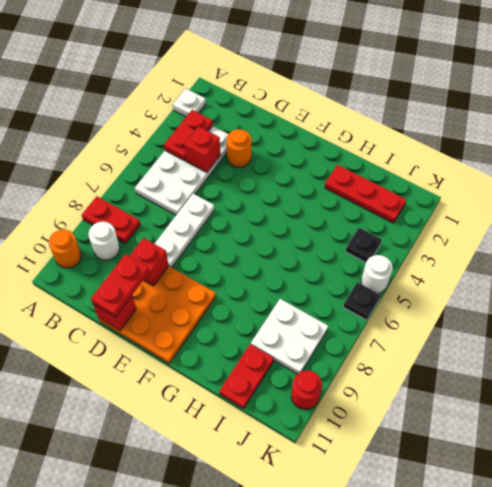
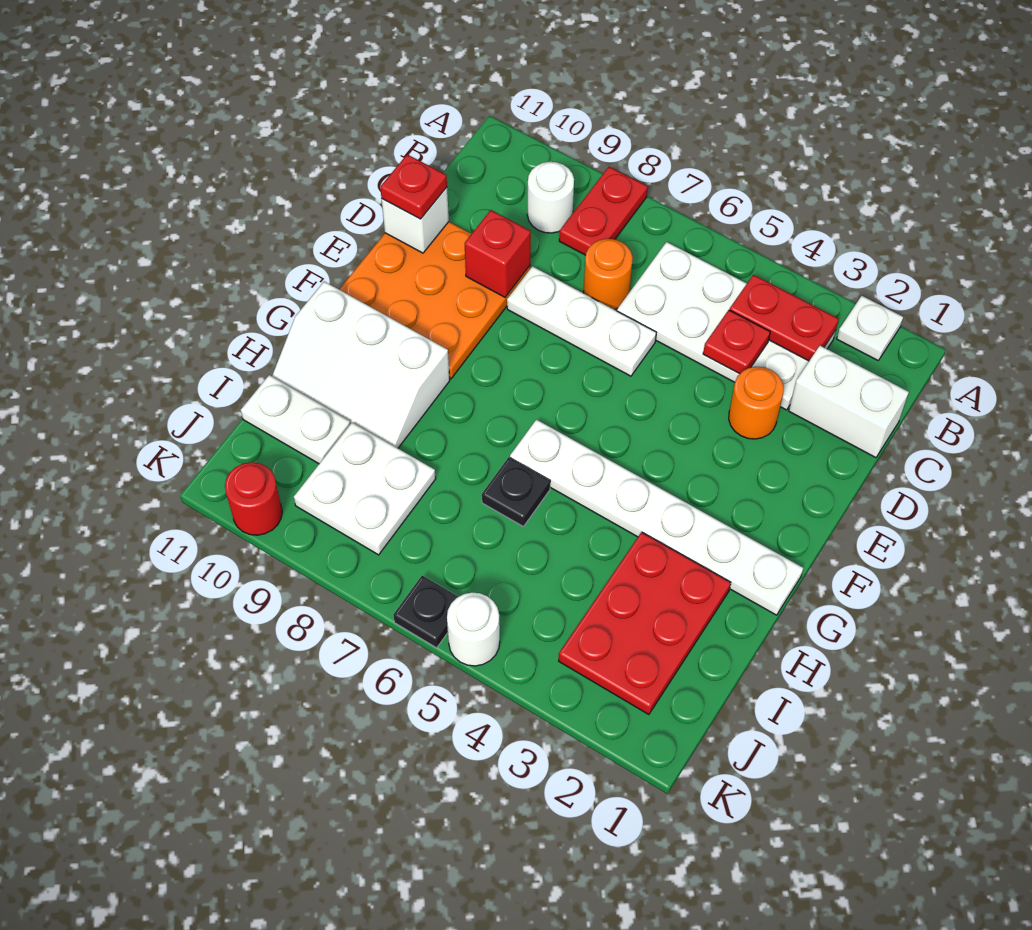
orange round brick A10 level 1 -> orange round brick C7 level 1
none -> white brick C1:C2 level 1
red brick C4 level 2 -> red plate C4 level 2
red plate D10:D11 level 3 -> red plate D11 level 3
red brick D11 level 2 -> white brick D11 level 2
none -> white plate G1:G6 level 1
none -> white slope G9:H11 level 1 top G
red plate H2:J2 level 1 -> red plate H2:J3 level 1
red plate I10:I11 level 1 -> white plate I10:I11 level 1
black plate J4 level 1 -> black plate H6 level 1

